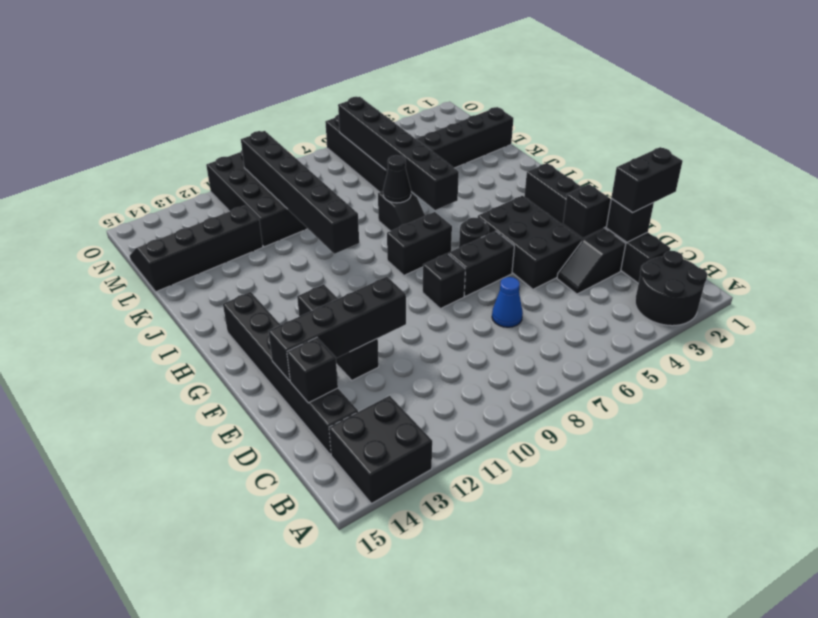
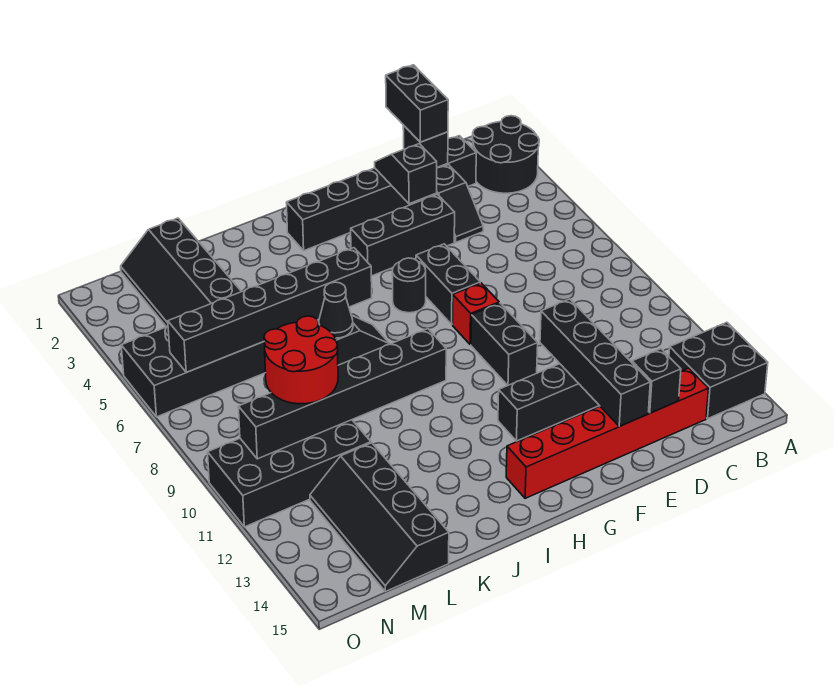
black brick C14:H14 level 1 -> red brick C14:H14 level 1
blue cone D7 level 1 -> none
black brick E4:G5 level 1 -> black brick E4:G4 level 1
black brick F8 level 1 -> red brick F8 level 1
black brick H7:H8 level 1 -> black brick F9:F10 level 1
none -> red round brick L9:M10 level 3

